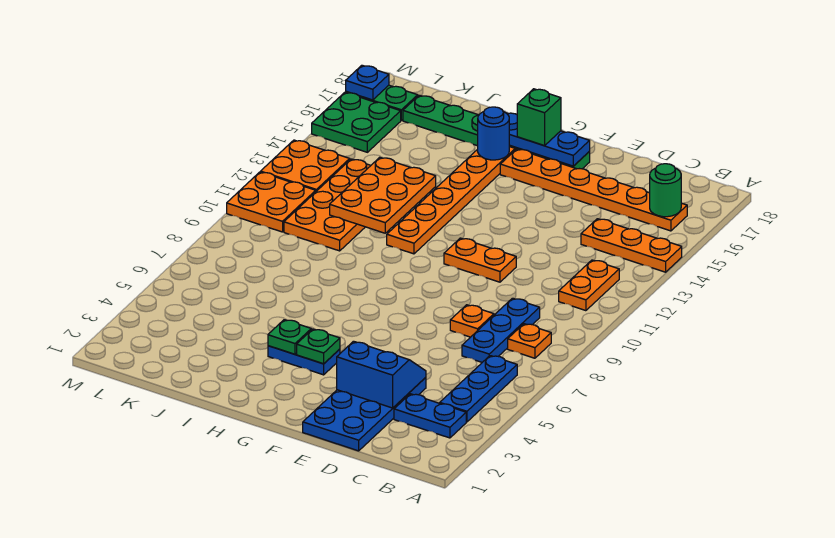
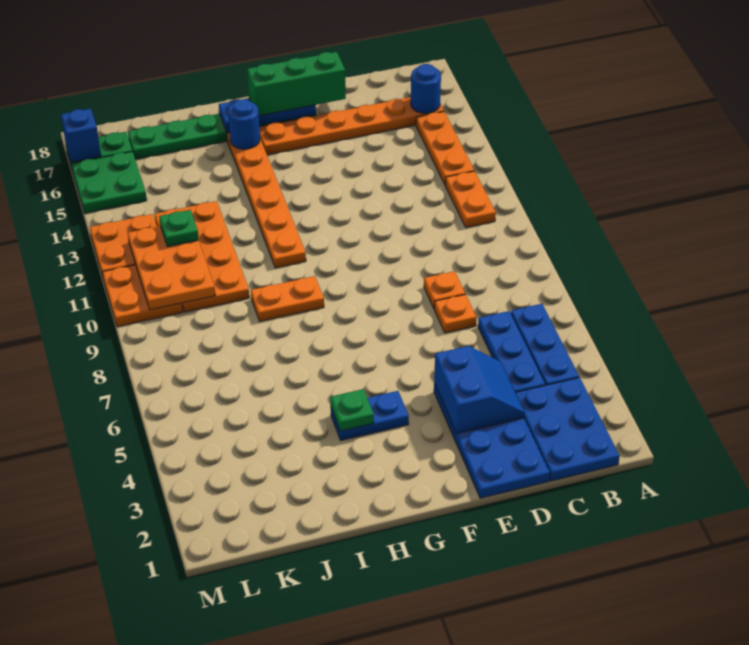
orange plate A14:C14 level 1 -> orange plate B13:B15 level 1
blue plate B3:C3 level 1 -> blue plate B1:C3 level 1
orange plate B8 level 1 -> orange plate D7 level 1
green round brick B16 level 2 -> blue round brick B16 level 2
blue plate C7:C9 level 1 -> blue plate C4:C6 level 1
blue slope D3:E4 level 2 top 3 -> blue slope D3:E4 level 2 top E
orange plate E11:F11 level 1 -> orange plate H9:I9 level 1
green plate G4 level 2 -> green plate K12 level 3
green brick G17 level 3 -> green brick E17:G17 level 3
orange plate I11:J13 level 2 -> orange plate K10:L12 level 2
blue plate M17 level 2 -> blue brick M17 level 2

